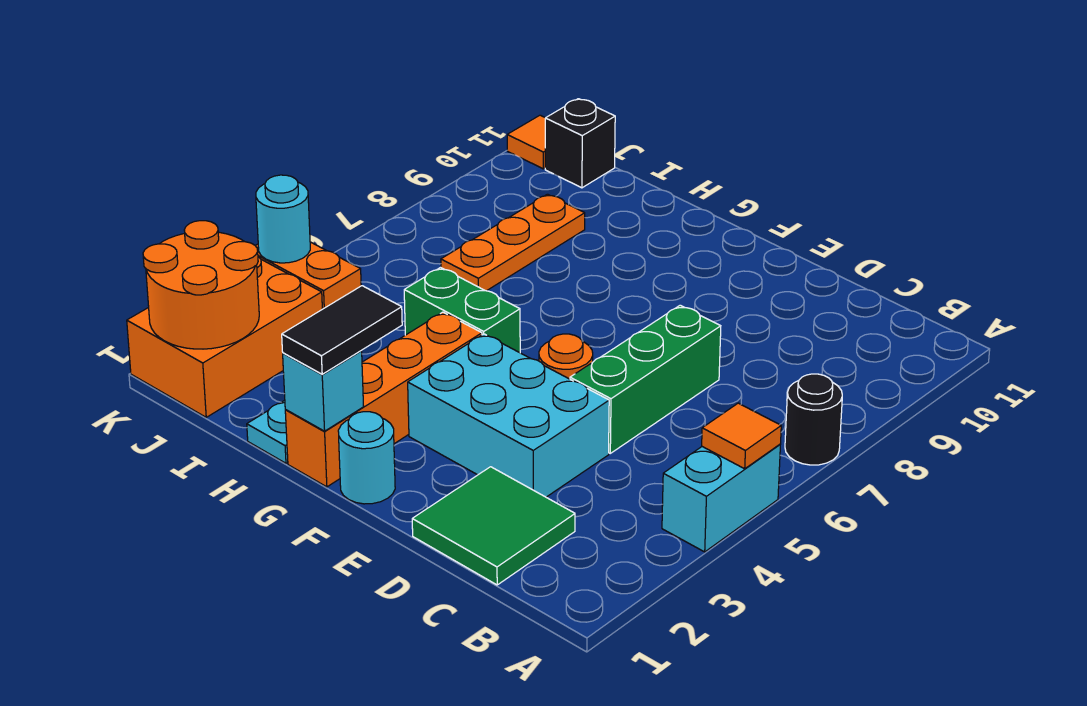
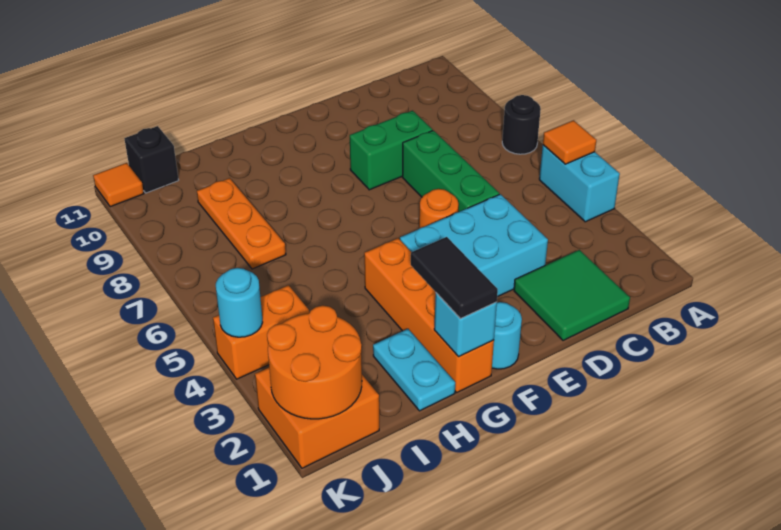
green brick G5:H5 level 1 -> green brick D8:E8 level 1
orange brick J1:K3 level 1 -> orange brick J1:K2 level 1

